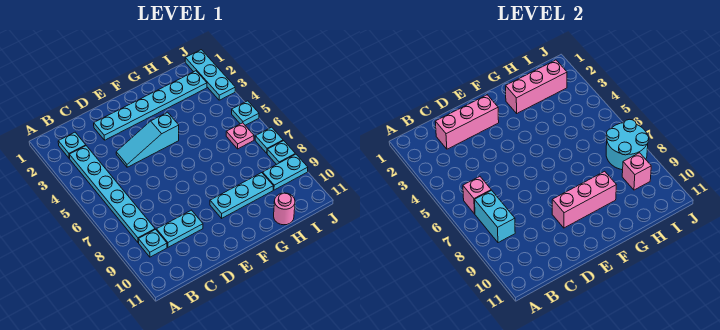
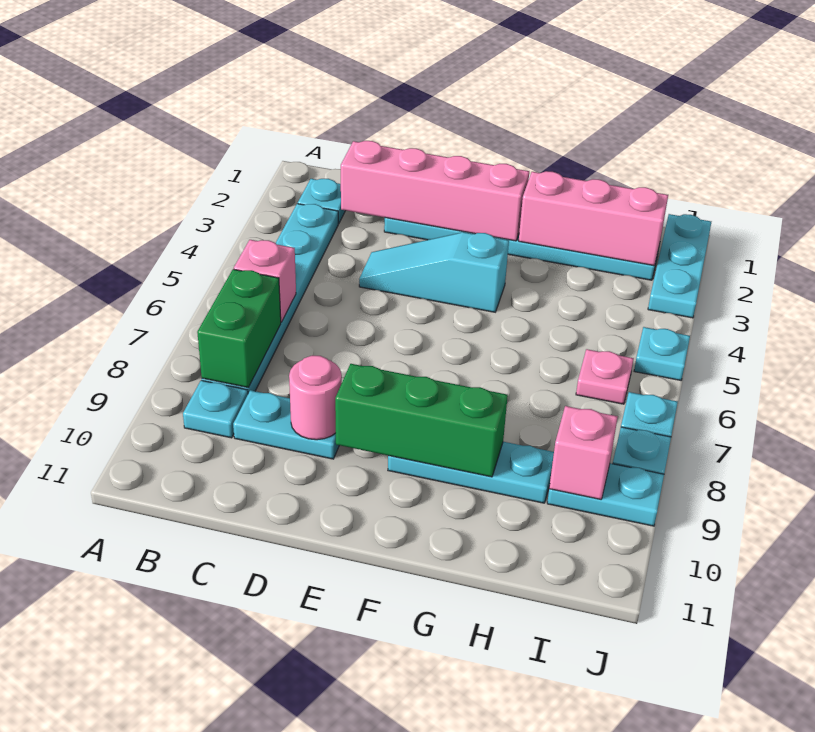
cyan brick B7:B8 level 2 -> green brick B7:B8 level 2
pink brick C2:E2 level 2 -> pink brick C2:F2 level 2
pink brick E9:G9 level 2 -> green brick E9:G9 level 2
pink round brick H11 level 1 -> pink round brick D9 level 2
cyan round brick I7:J8 level 2 -> none

